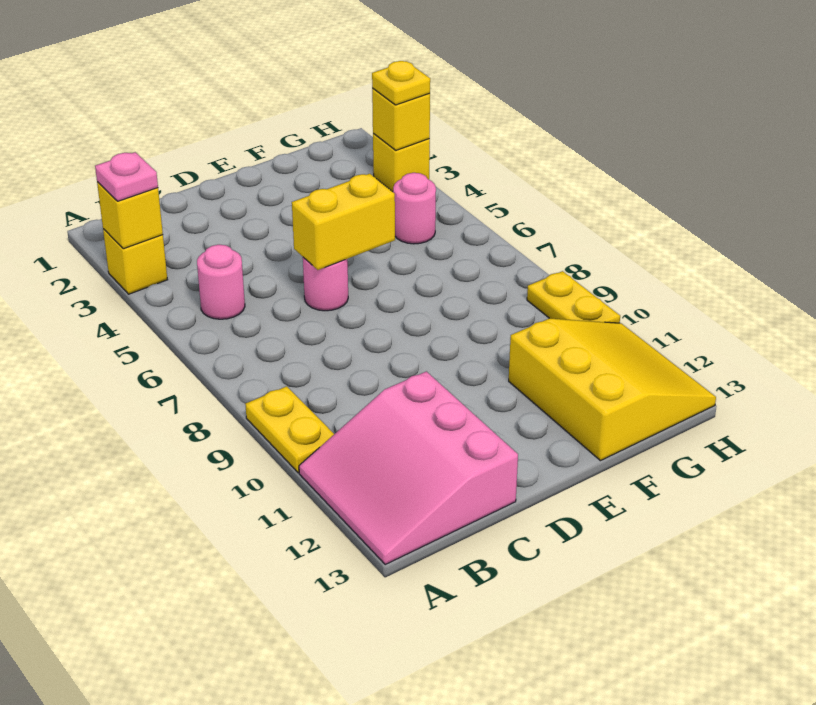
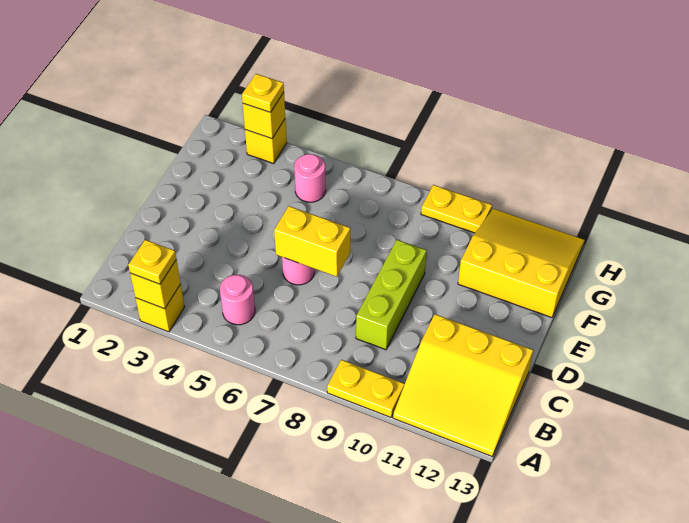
pink plate A3 level 3 -> yellow plate A3 level 3
pink slope A11:C13 level 1 top C -> yellow slope A11:C13 level 1 top C
none -> lime brick C9:E9 level 1
yellow brick D6:E6 level 2 -> yellow brick D6:D7 level 2

